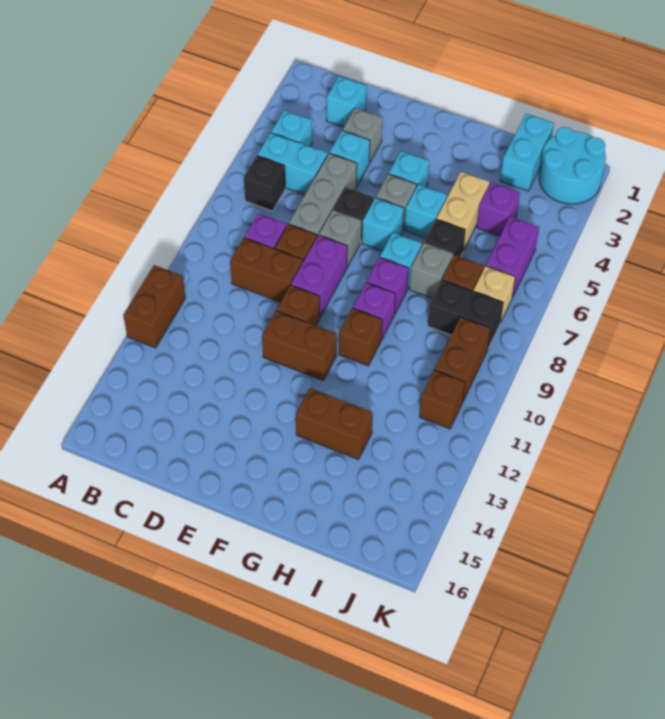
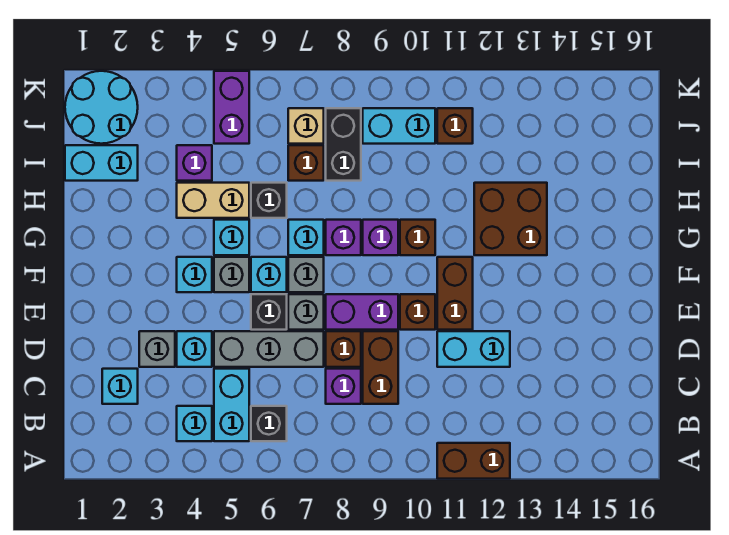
none -> cyan brick D11:D12 level 1
brown brick G13:H13 level 1 -> brown brick G12:H13 level 1
grey brick H7 level 1 -> grey brick F7 level 1
purple brick J5:J6 level 1 -> purple brick J5:K5 level 1
brown brick J9:J10 level 1 -> cyan brick J9:J10 level 1

